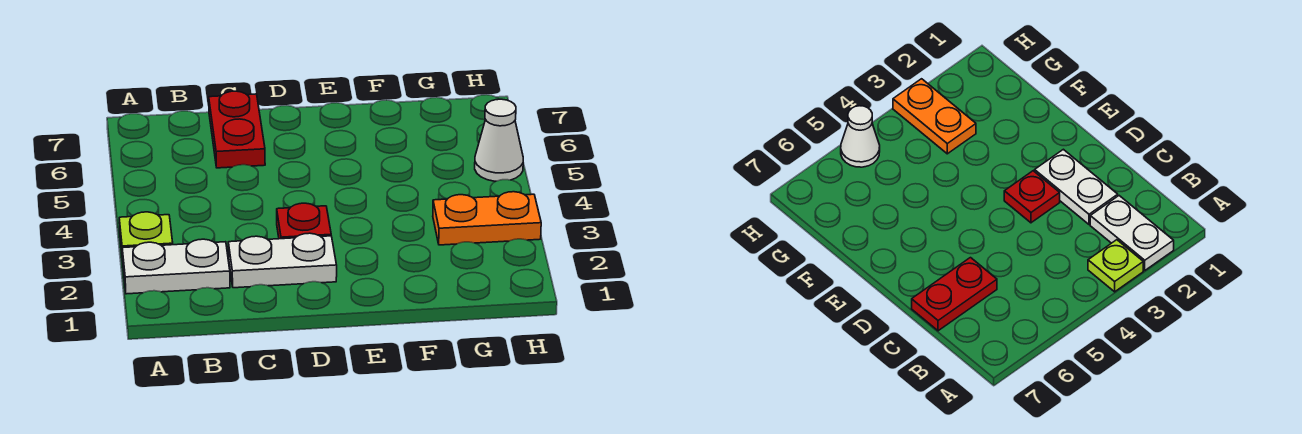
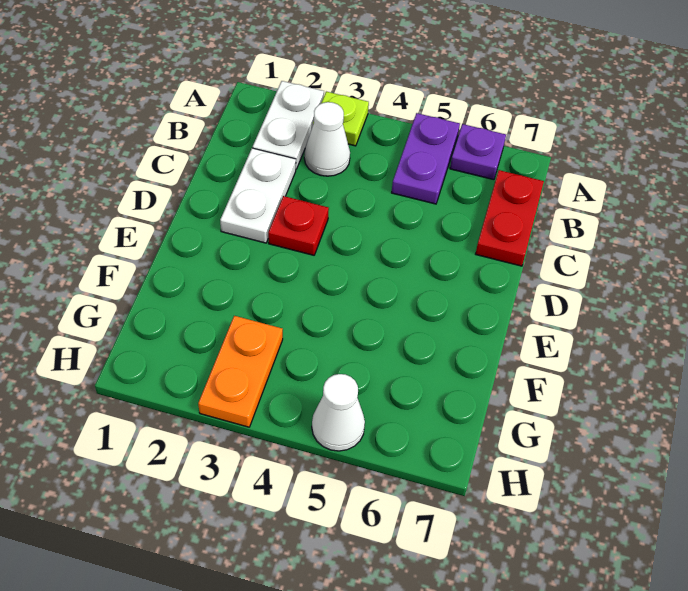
none -> purple plate A5:B5 level 1
none -> purple plate A6 level 1
none -> white cone B3 level 1
red plate C6:C7 level 1 -> red plate B7:C7 level 1

